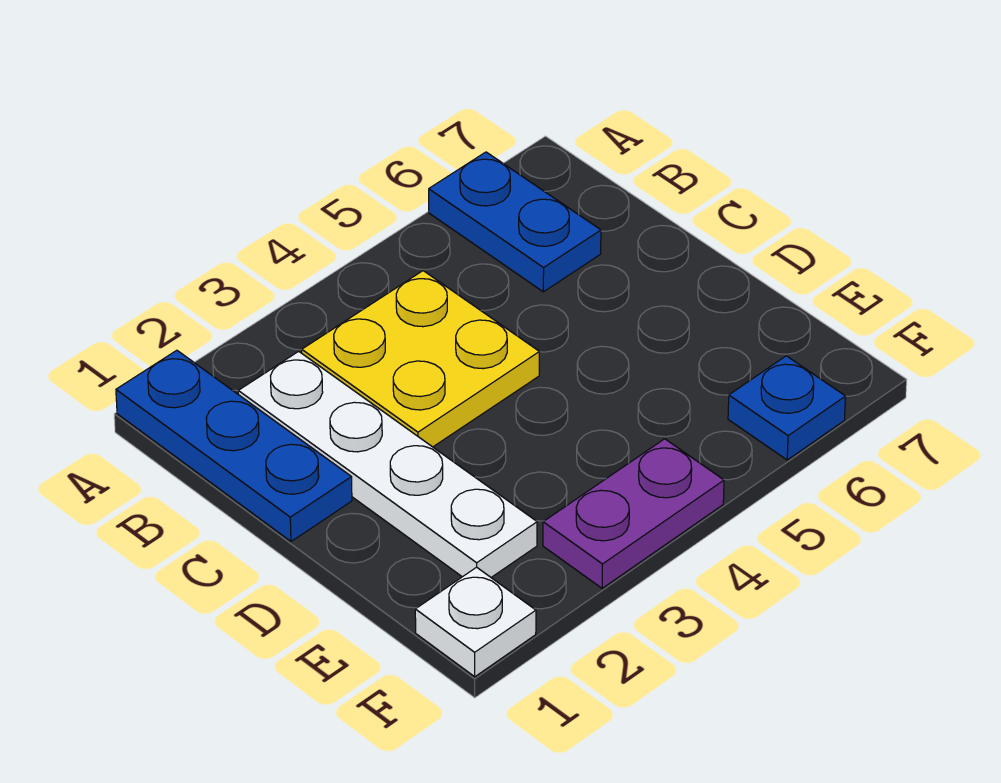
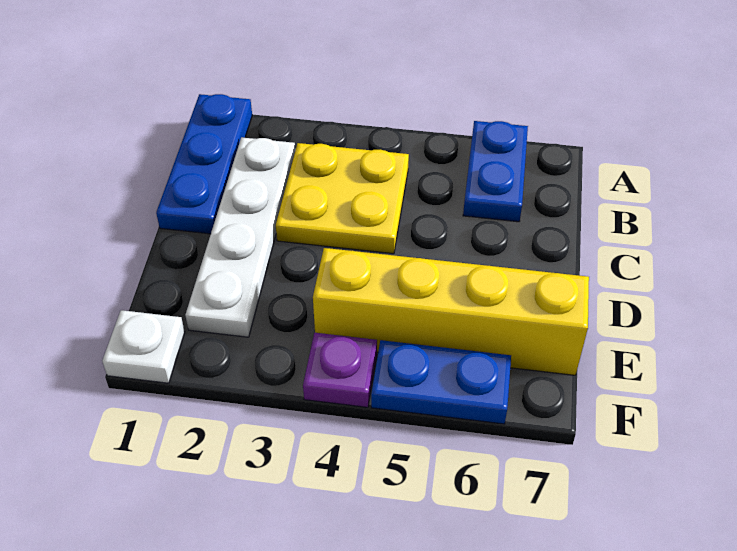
none -> yellow brick E4:E7 level 1
purple plate F3:F4 level 1 -> purple plate F4 level 1
blue plate F6 level 1 -> blue plate F5:F6 level 1

